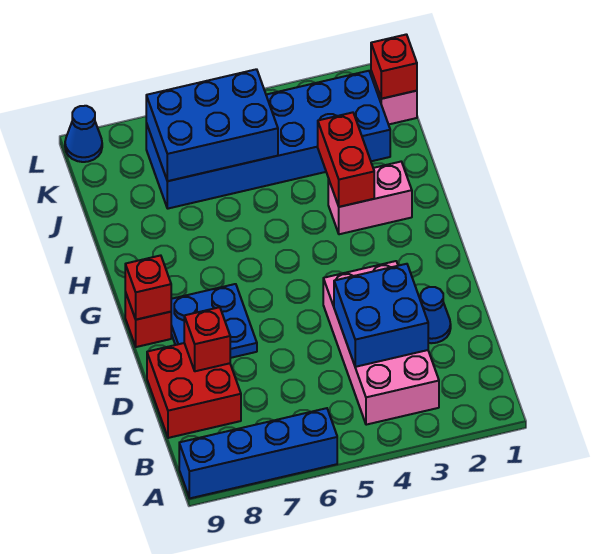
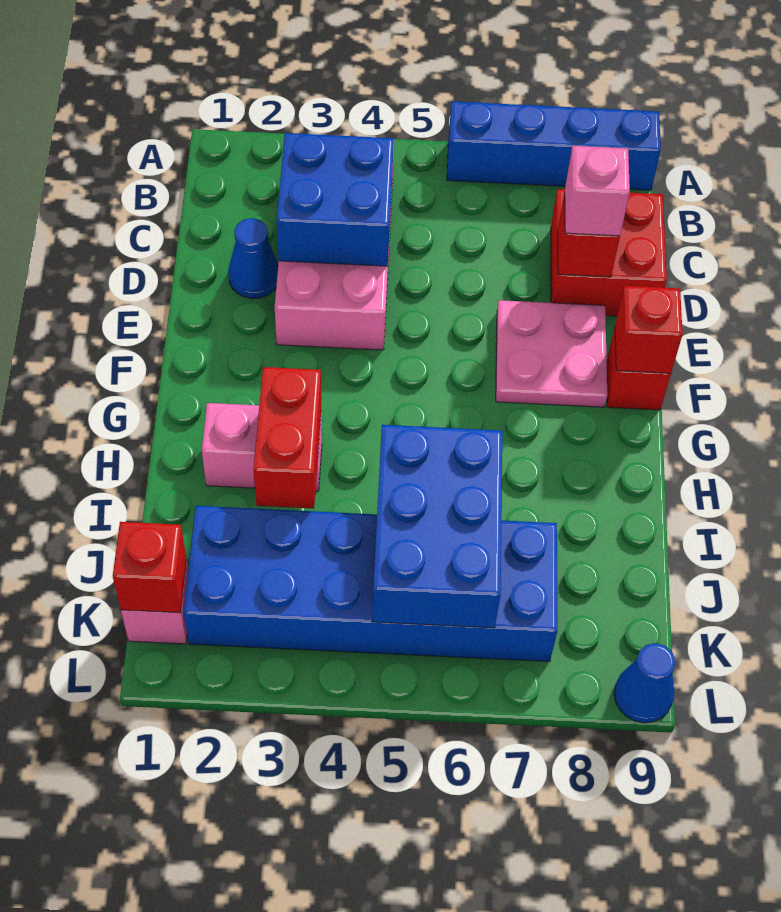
none -> pink brick D8 level 3
blue plate E7:F8 level 1 -> pink plate E7:F8 level 1
blue brick J5:K7 level 2 -> blue brick I5:K6 level 2

